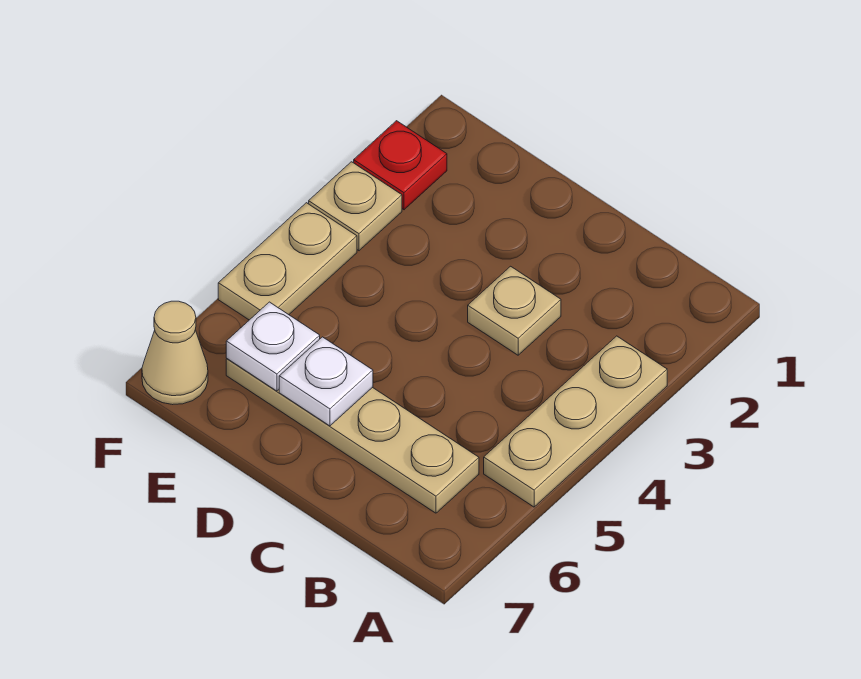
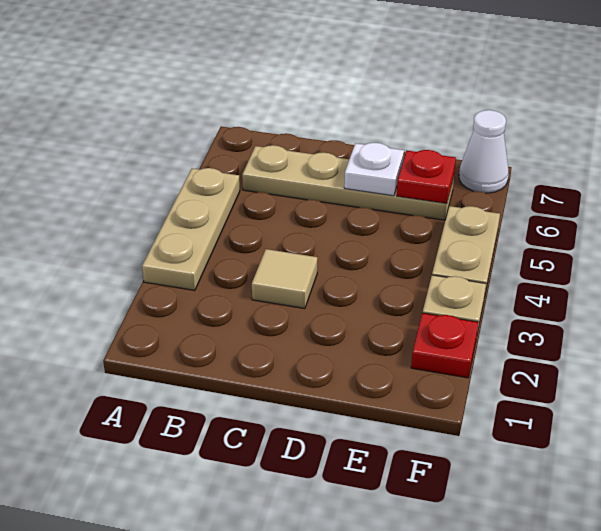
tan plate C3 level 1 -> tan tile C3 level 1
white plate E6 level 2 -> red plate E6 level 2
tan cone F7 level 1 -> white cone F7 level 1

